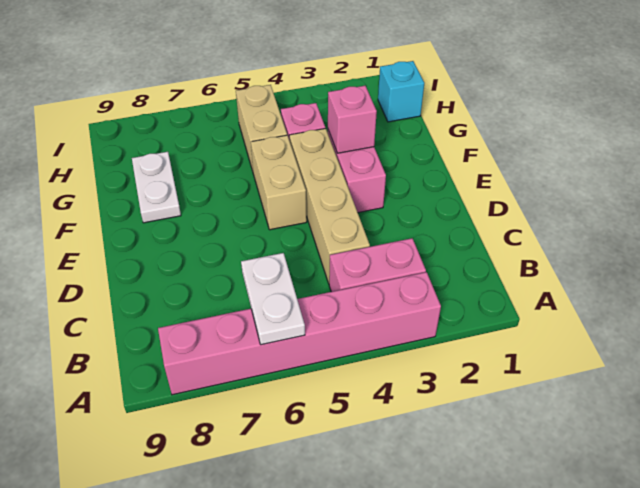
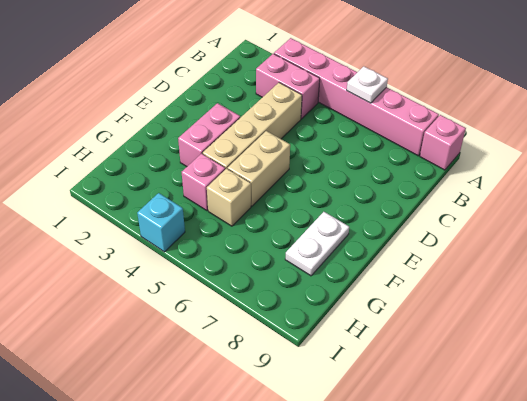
white plate A6:B6 level 2 -> white plate A6 level 2
pink brick F3 level 2 -> pink brick A9 level 1
tan brick G5:H5 level 1 -> tan brick G5 level 1
cyan brick H1 level 1 -> cyan brick I4 level 1

